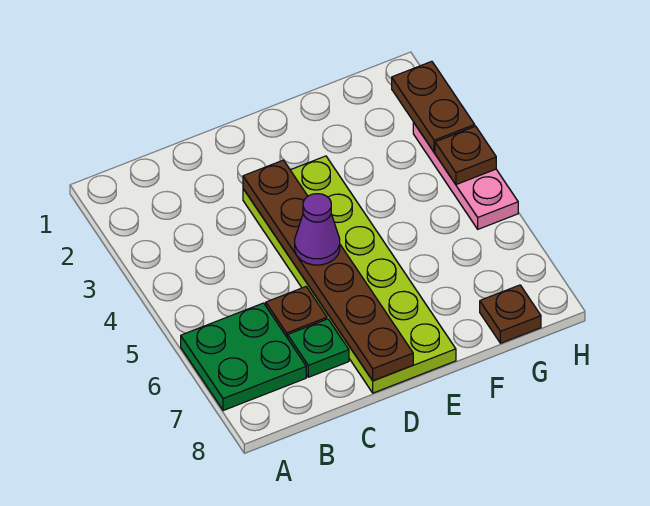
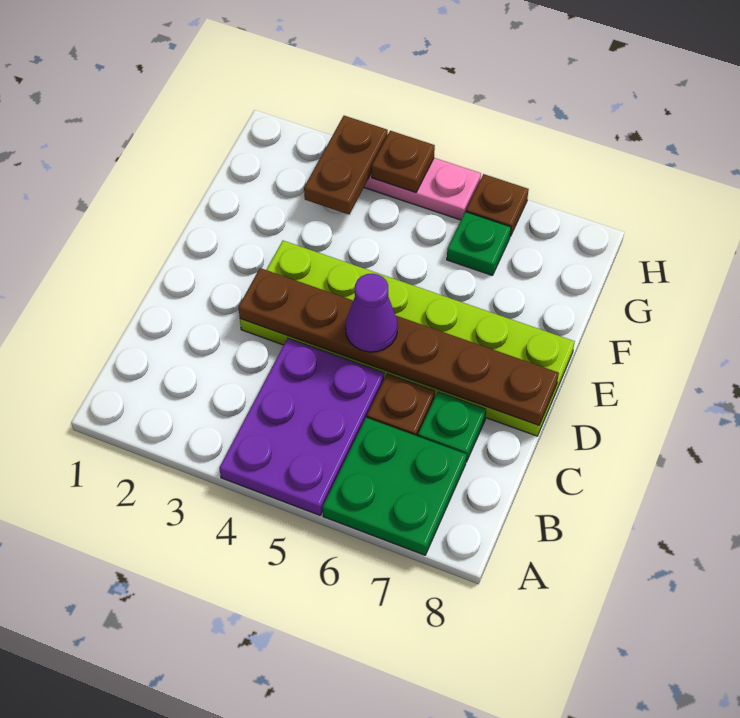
none -> purple plate A4:C5 level 1
none -> green plate G6 level 1
brown plate G8 level 1 -> brown plate H6 level 1
brown plate H2:H3 level 2 -> brown plate G3:H3 level 2

